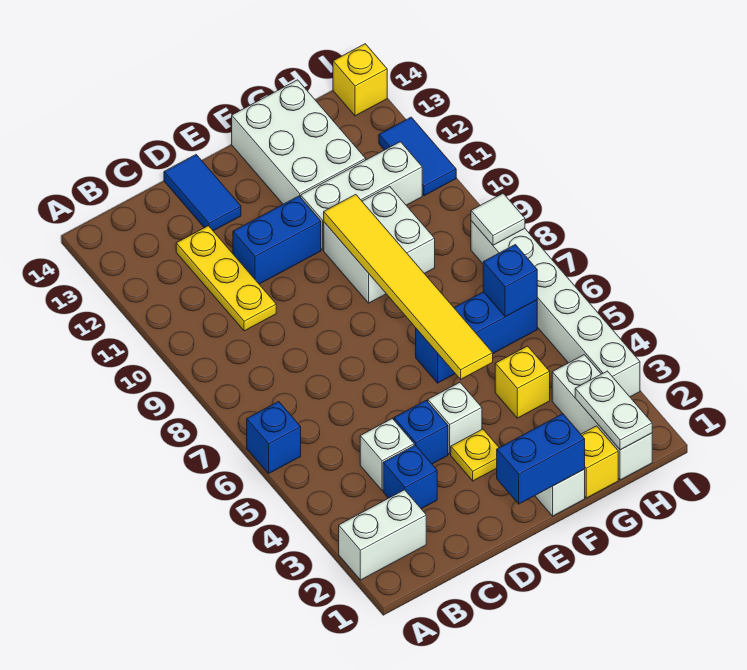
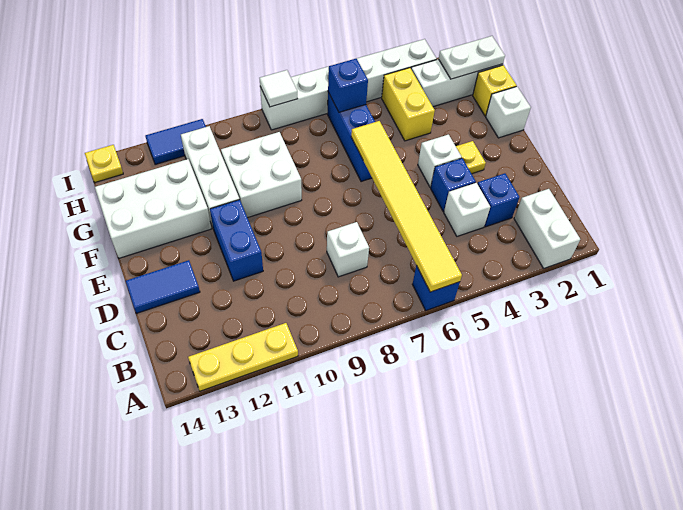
none -> white brick C8 level 1
yellow plate C10:C12 level 1 -> yellow plate A11:A13 level 1
blue brick E1:F1 level 2 -> none
yellow tile F5:F10 level 2 -> yellow tile A6:F6 level 2
yellow brick G4 level 1 -> yellow brick G4:H4 level 1
yellow brick I14 level 1 -> yellow plate I14 level 1

